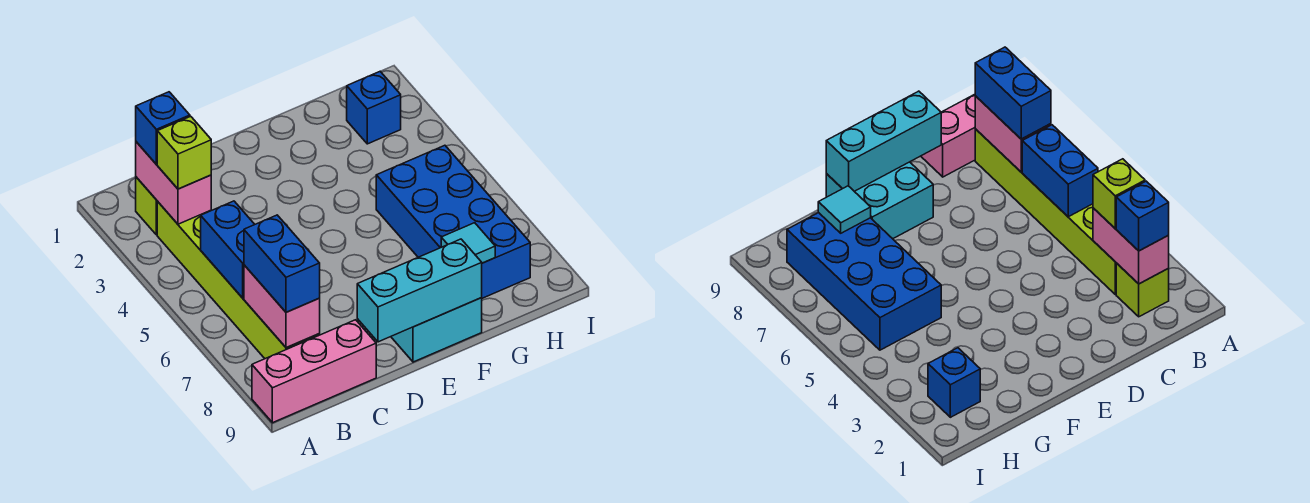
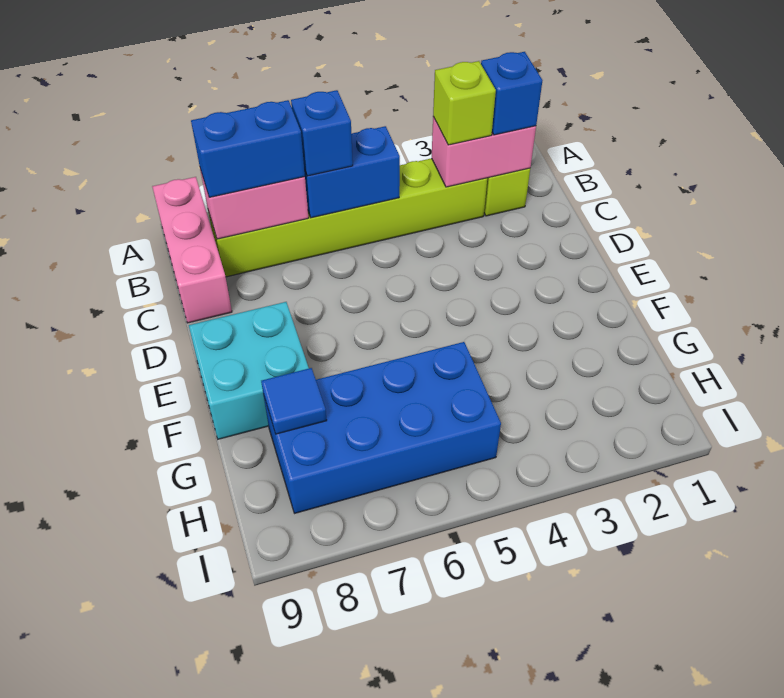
cyan brick D9:F9 level 2 -> none
cyan tile G8 level 2 -> blue tile G8 level 2
blue brick H2 level 1 -> blue brick B6 level 3

